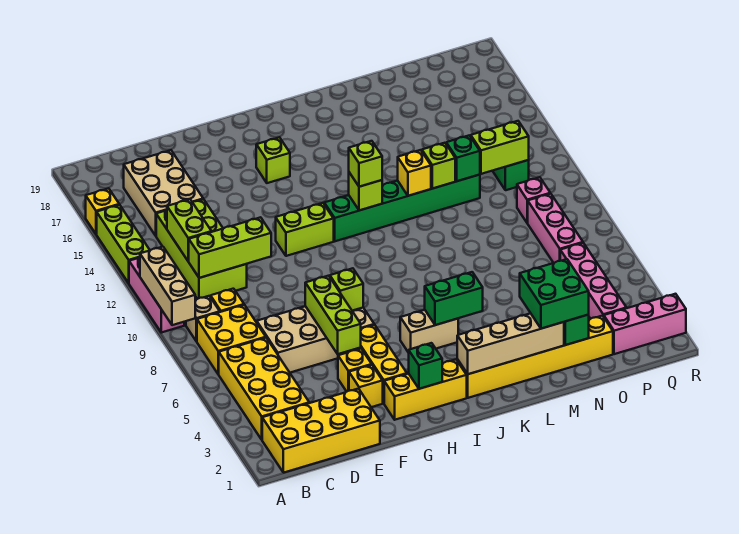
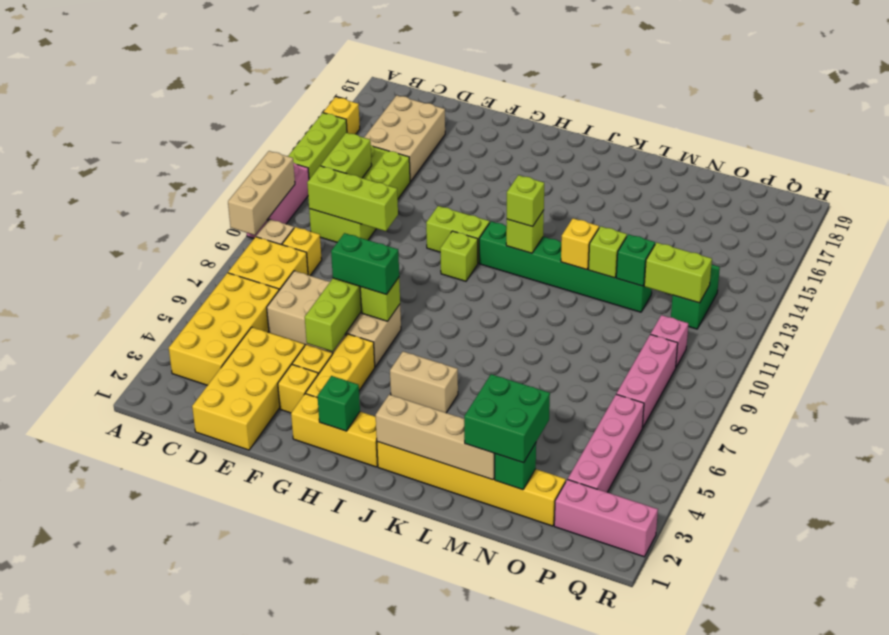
yellow brick B1:E2 level 1 -> yellow brick D1:E4 level 1
lime brick H16 level 1 -> lime brick H11 level 1
green brick J5:K5 level 2 -> green brick F7:G7 level 3

